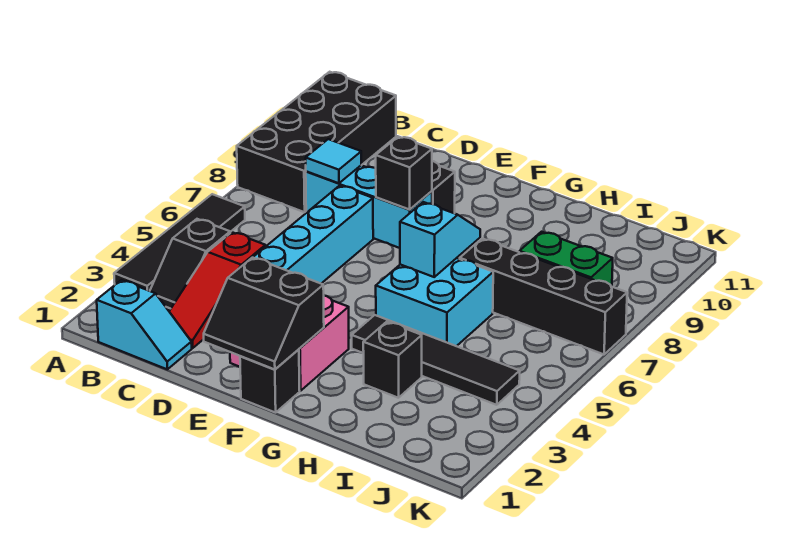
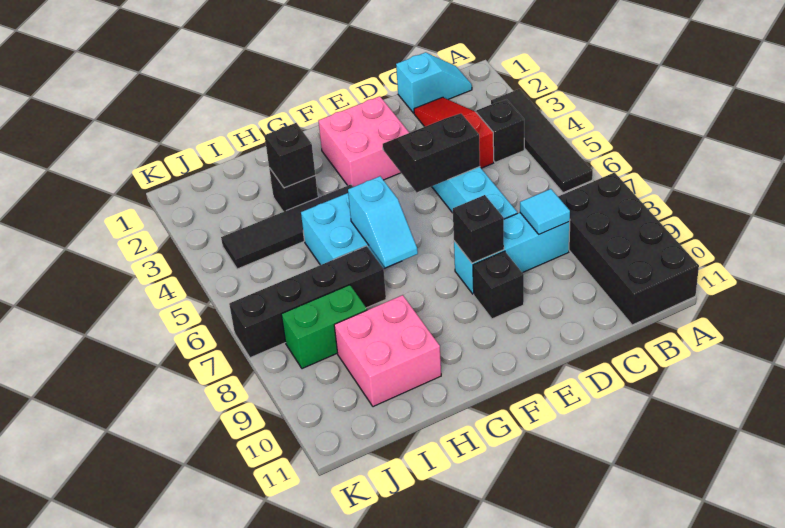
cyan slope B1:C1 level 1 top B -> cyan slope B1:C1 level 1 top C
black slope E1:F2 level 2 top 2 -> black slope D4:E5 level 2 top 5
black brick F1 level 1 -> black brick H3 level 2
none -> pink brick H9:I10 level 1

